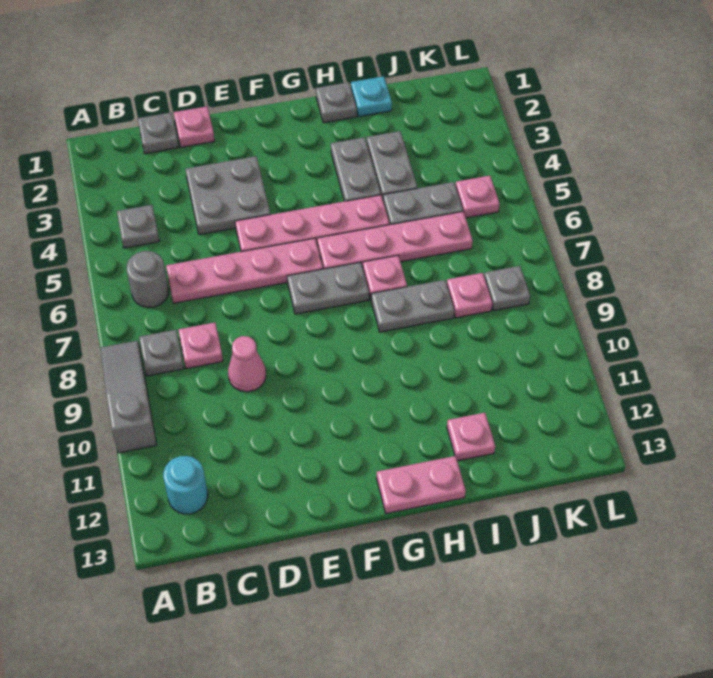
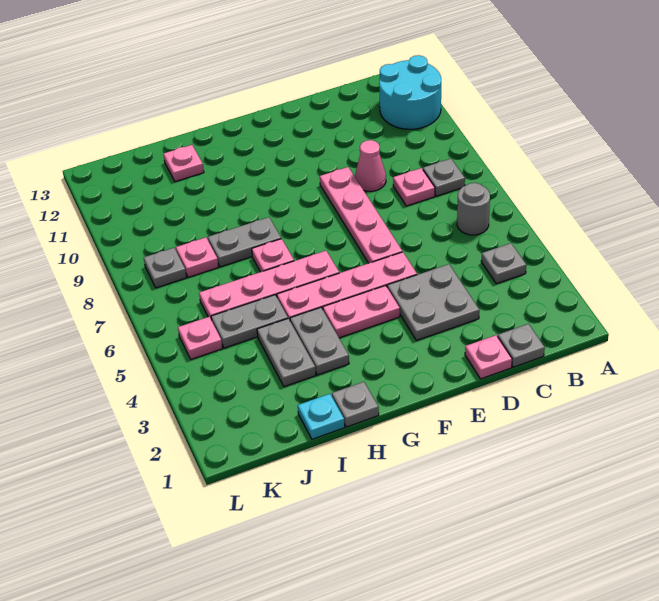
grey slope A8:A10 level 1 top 10 -> none
cyan round brick B12 level 1 -> cyan round brick A11:B12 level 1
pink plate C6:F6 level 1 -> pink plate E6:E9 level 1
grey plate F7:G7 level 1 -> none
pink plate G13:H13 level 1 -> pink plate F4:G4 level 1

